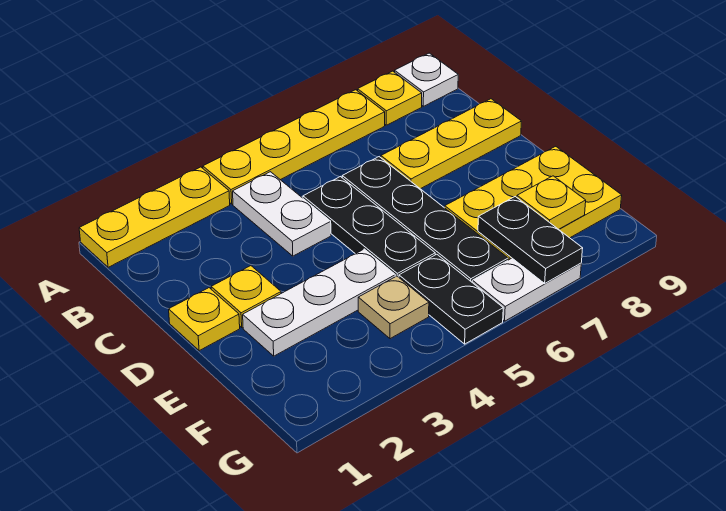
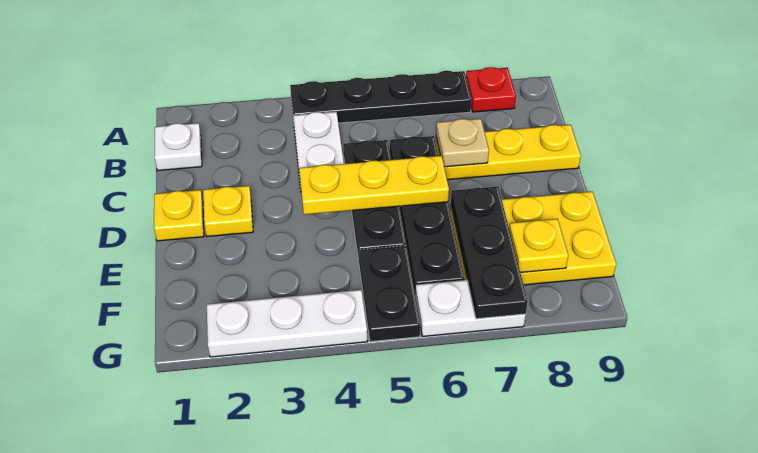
yellow plate A1:A3 level 1 -> yellow plate D4:D6 level 2
yellow plate A4:A7 level 1 -> black plate A4:A7 level 1
yellow plate A8 level 1 -> red plate A8 level 1
white plate A9 level 1 -> white plate B1 level 1
white plate E2:E4 level 1 -> white plate G2:G4 level 1
tan plate F4 level 1 -> tan plate C7 level 2
black plate F7:G7 level 2 -> black plate E7:G7 level 2

